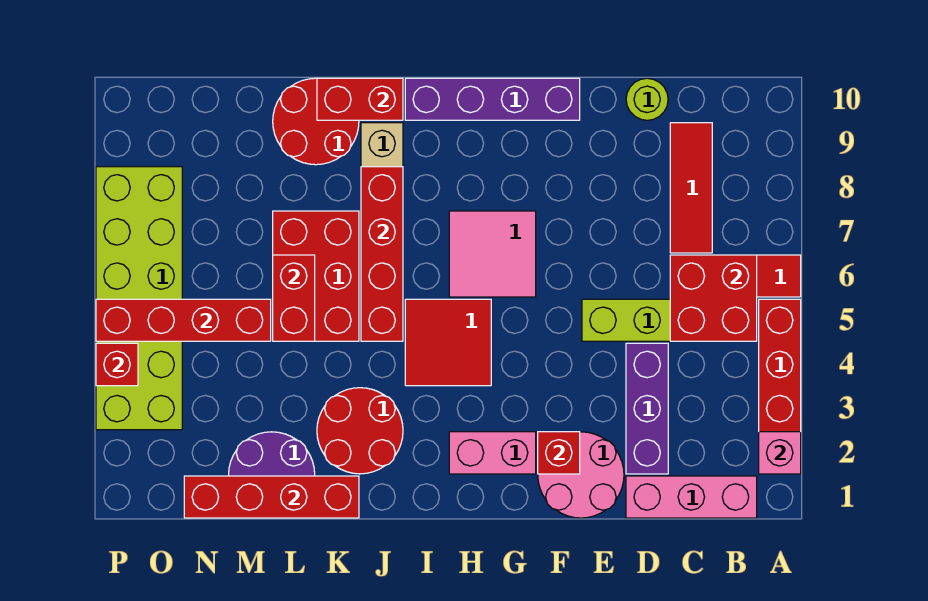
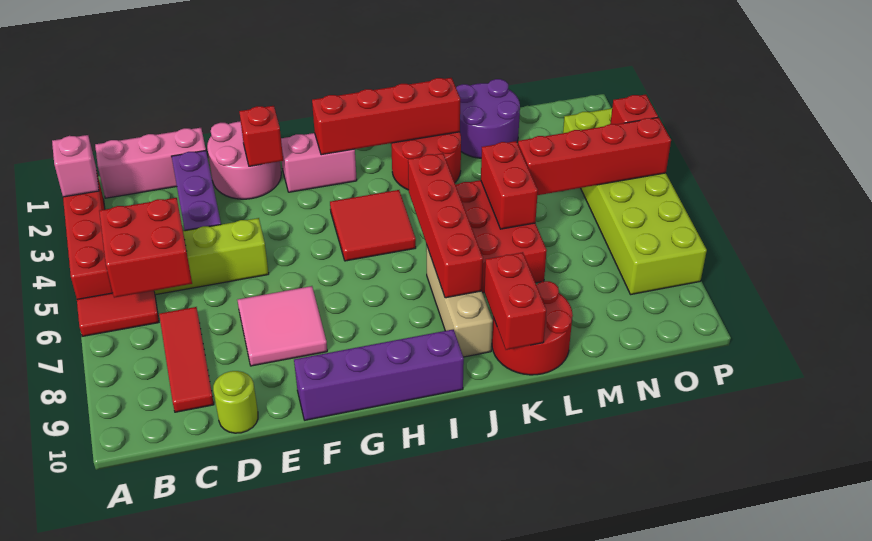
pink tile G6:H7 level 1 -> pink tile E7:F8 level 1
red brick J10:K10 level 2 -> red brick K9:K10 level 2
red brick K1:N1 level 2 -> red brick H2:K2 level 2

